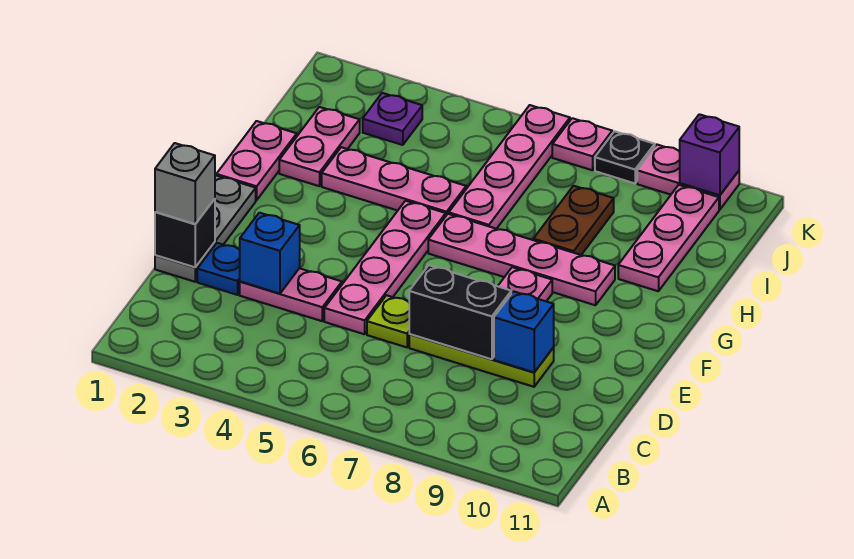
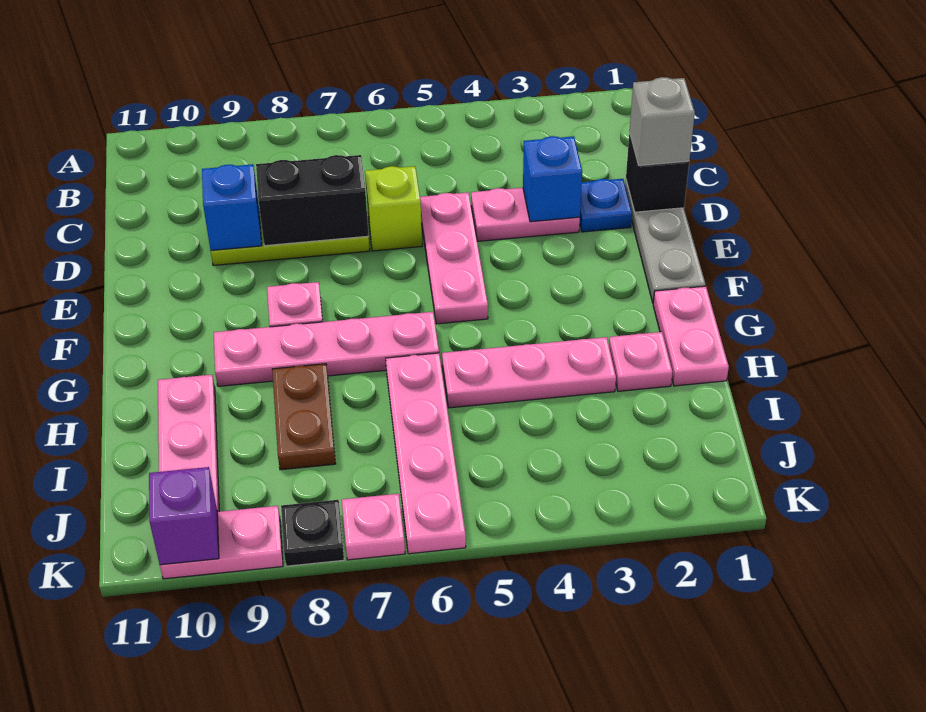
pink plate D5:G5 level 1 -> pink plate D5:F5 level 1
lime plate D6 level 1 -> lime brick D6 level 1
pink plate H2:I2 level 1 -> pink plate H2 level 1
purple plate J3 level 1 -> none

